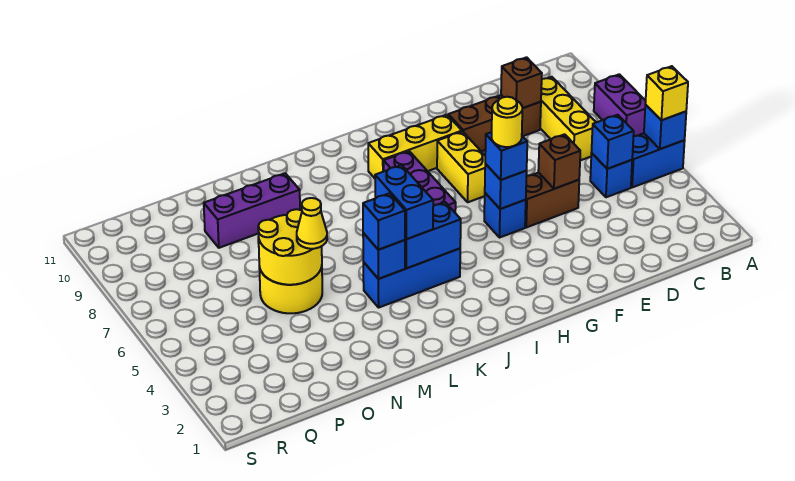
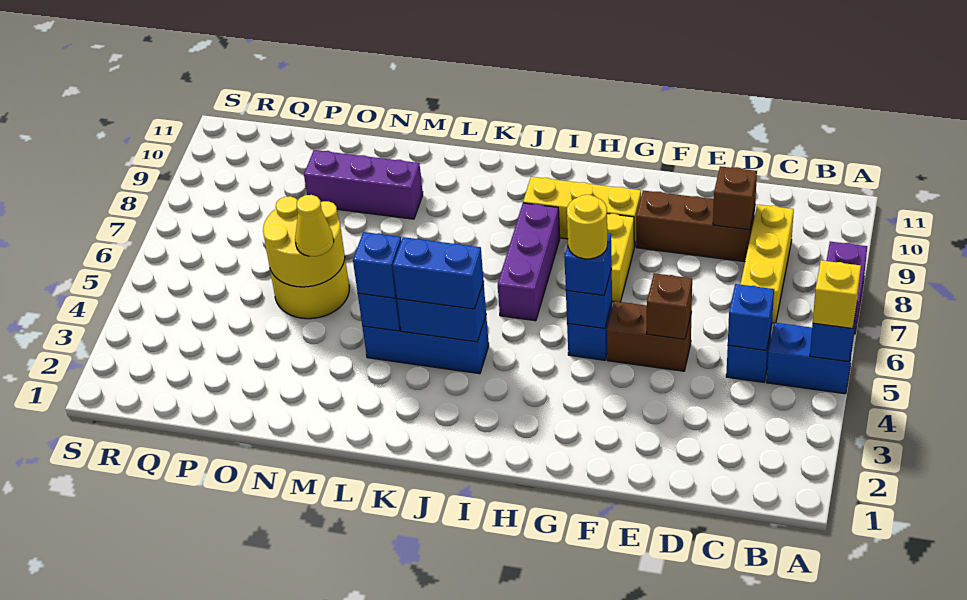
blue brick K4:K5 level 3 -> blue brick J4:K4 level 3

